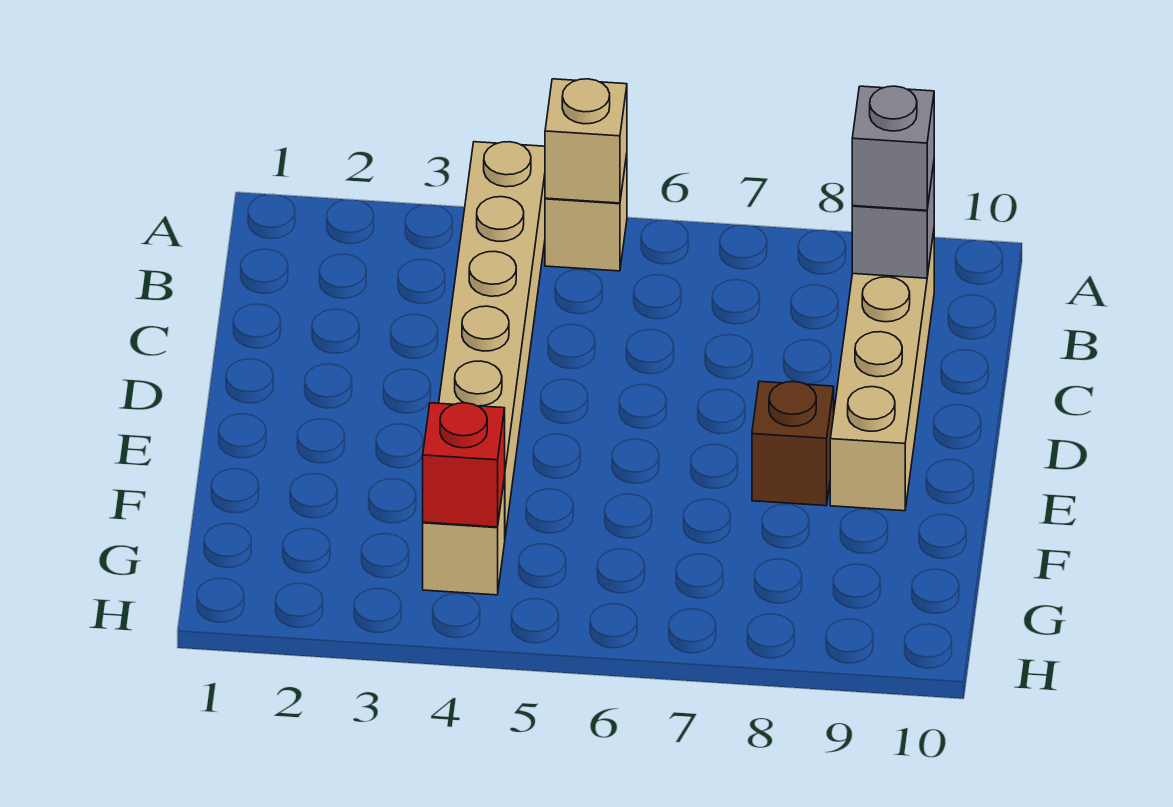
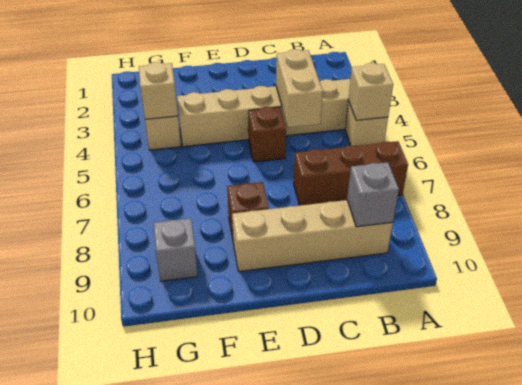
none -> brown brick A7:C7 level 1
grey brick B9 level 3 -> grey brick G9 level 1
none -> tan brick C4:C5 level 2
none -> brown brick D5 level 1
red brick G4 level 2 -> tan brick G4 level 2

